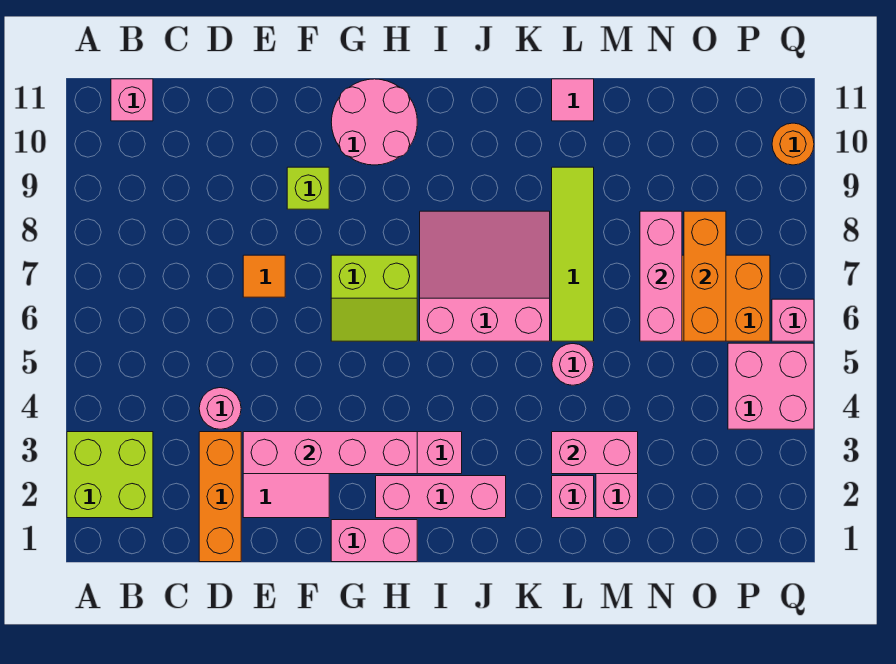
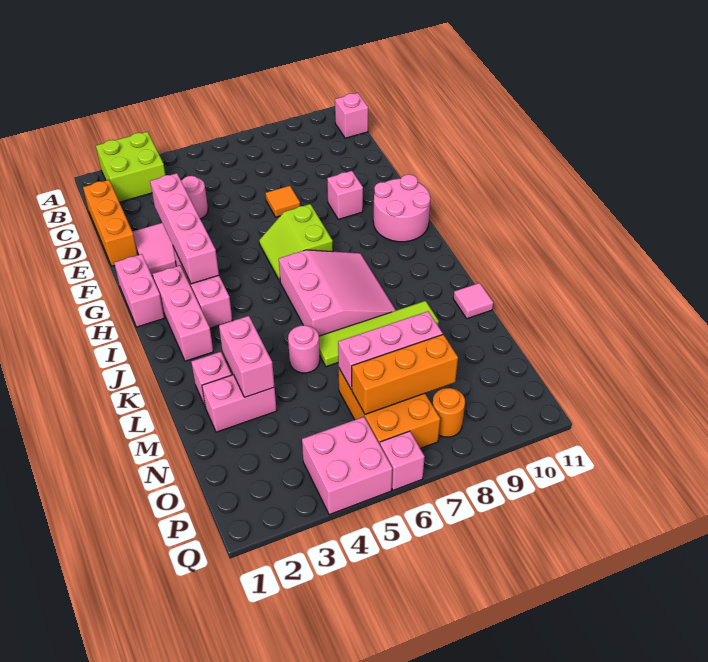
orange brick D1:D3 level 1 -> orange brick C1:E1 level 1
lime brick F9 level 1 -> pink brick F9 level 1
orange round brick Q10 level 1 -> orange round brick P8 level 1

